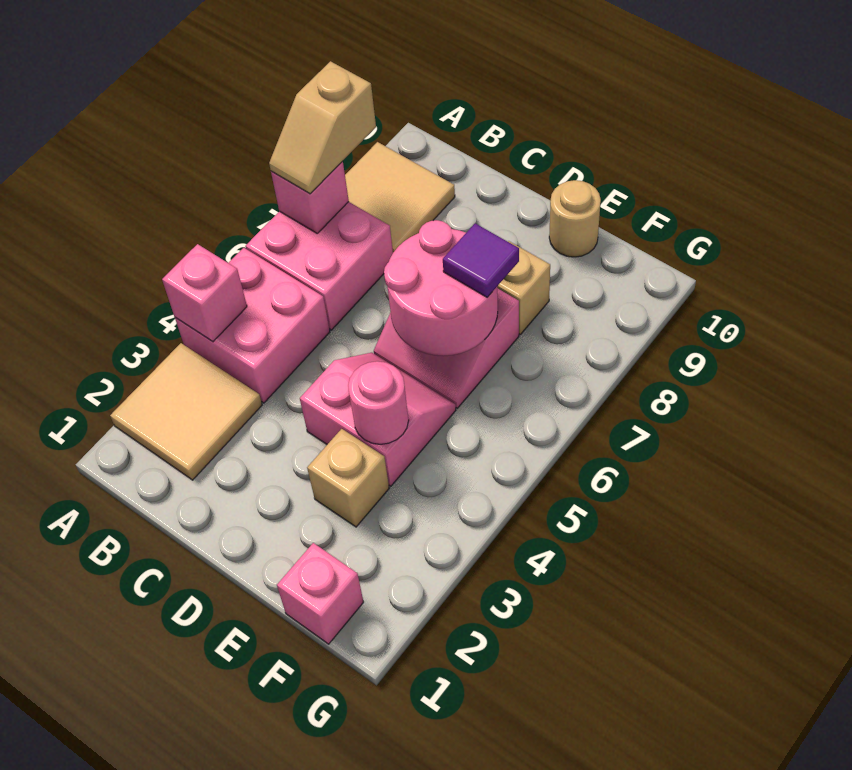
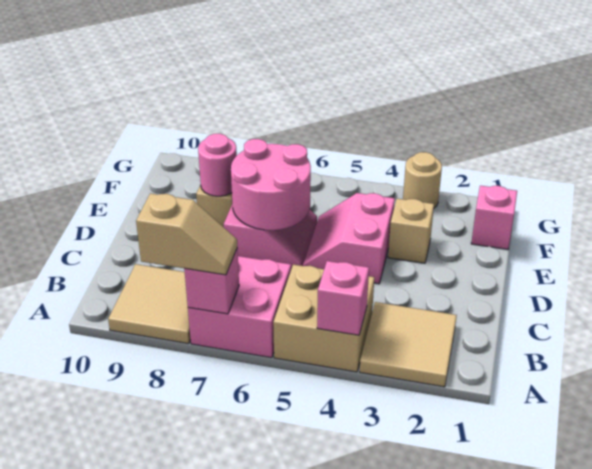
pink brick A4:B5 level 1 -> tan brick A4:B5 level 1
pink round brick E4 level 2 -> pink round brick E8 level 2
purple tile E7 level 3 -> none
tan round brick E10 level 1 -> tan round brick G3 level 1

